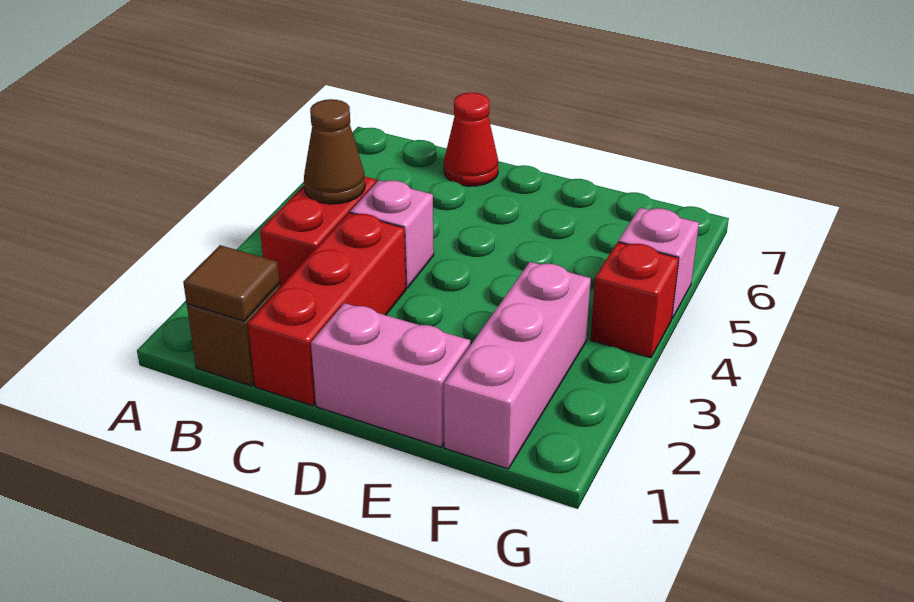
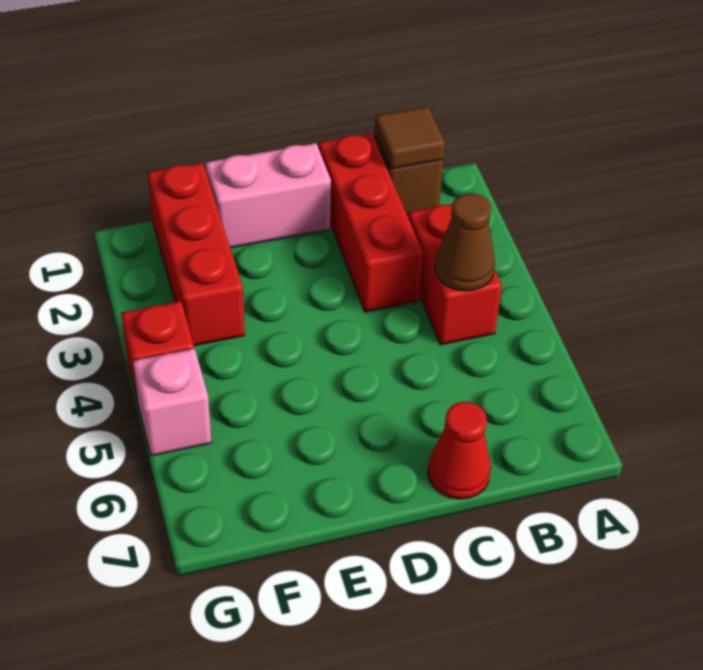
pink brick C4 level 1 -> none
pink brick F1:F3 level 1 -> red brick F1:F3 level 1

